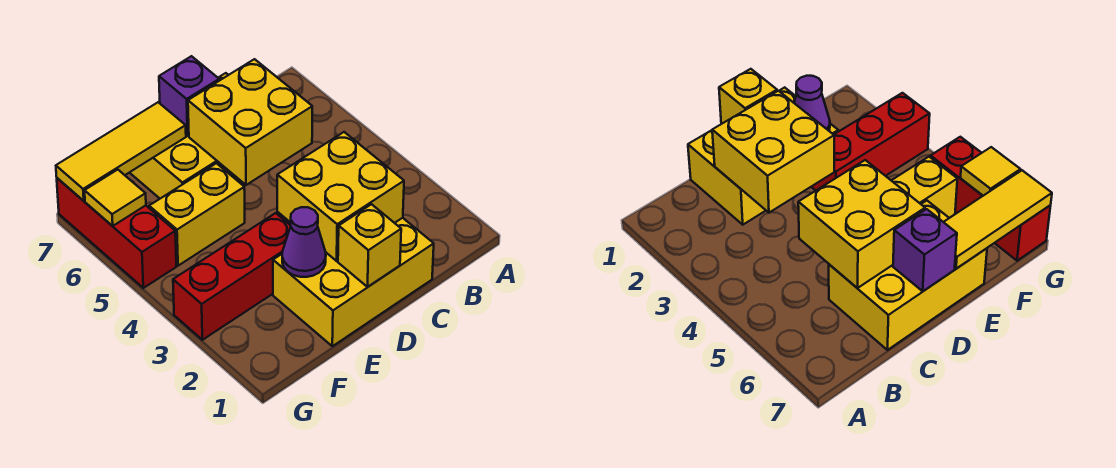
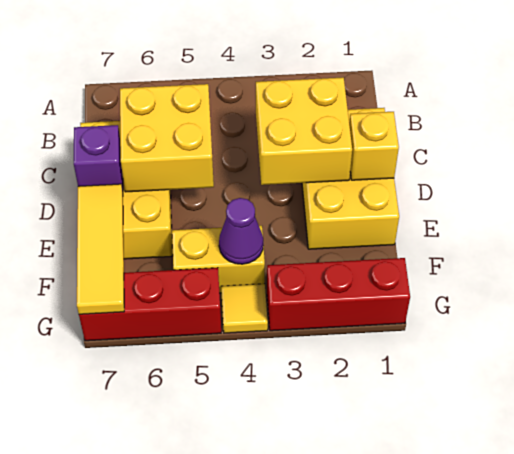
purple cone E2 level 2 -> purple cone F4 level 2
red brick E3:G3 level 1 -> red brick G1:G3 level 1
yellow brick E5:F5 level 1 -> yellow brick F4:F5 level 1
yellow tile G6 level 2 -> yellow tile G4 level 1

